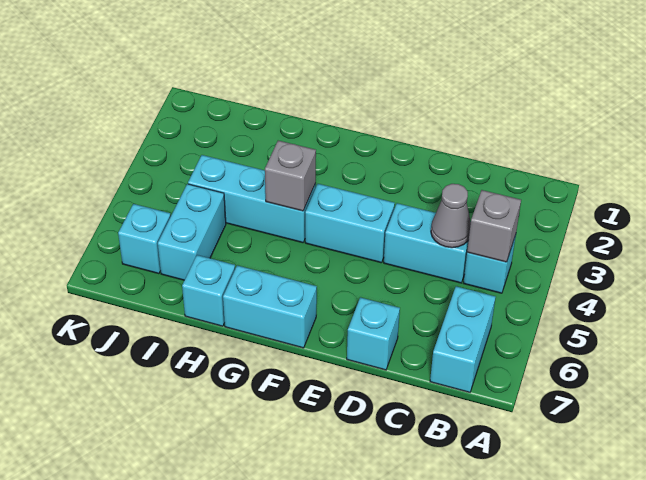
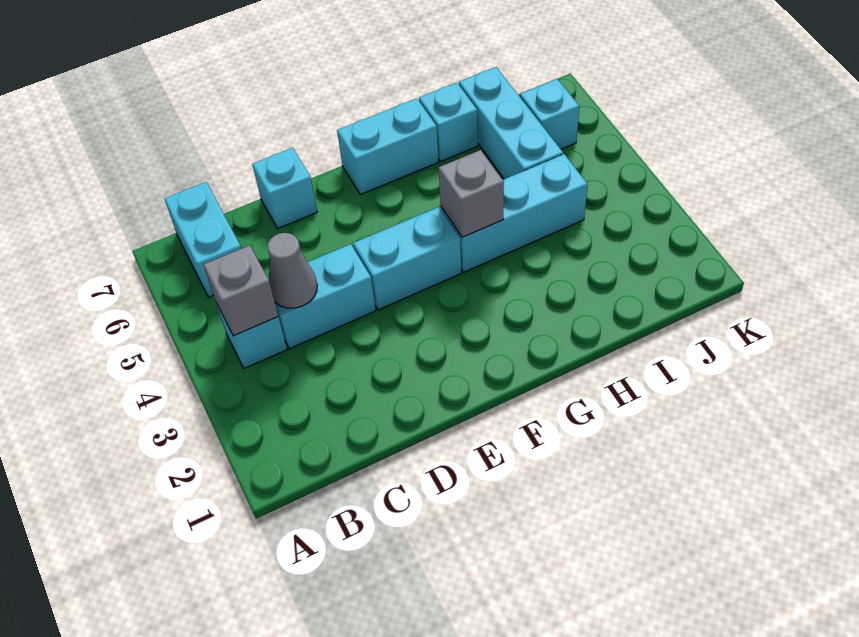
cyan brick I5:I6 level 1 -> cyan brick I5:I7 level 1

